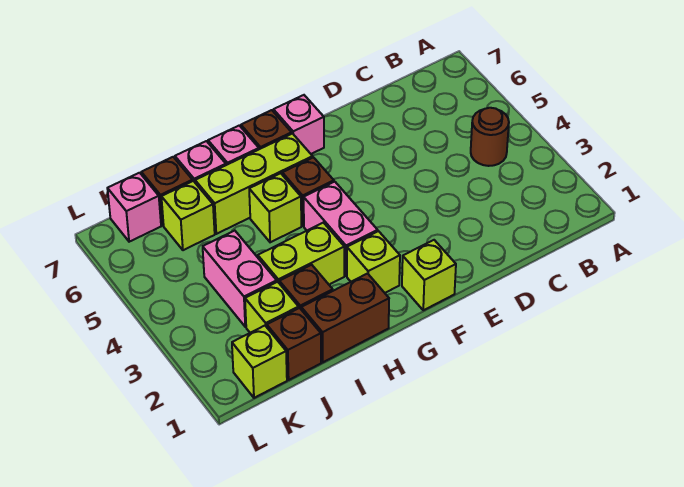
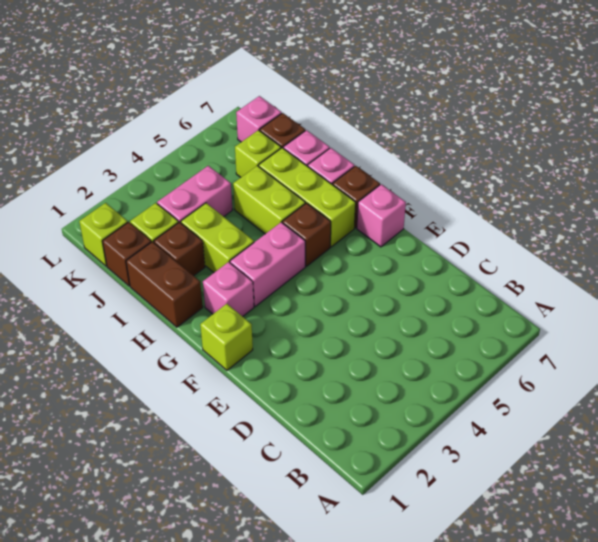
brown round brick B4 level 1 -> none
lime brick G2 level 1 -> pink brick G2 level 1
lime brick H5 level 1 -> lime brick H5:I5 level 1

